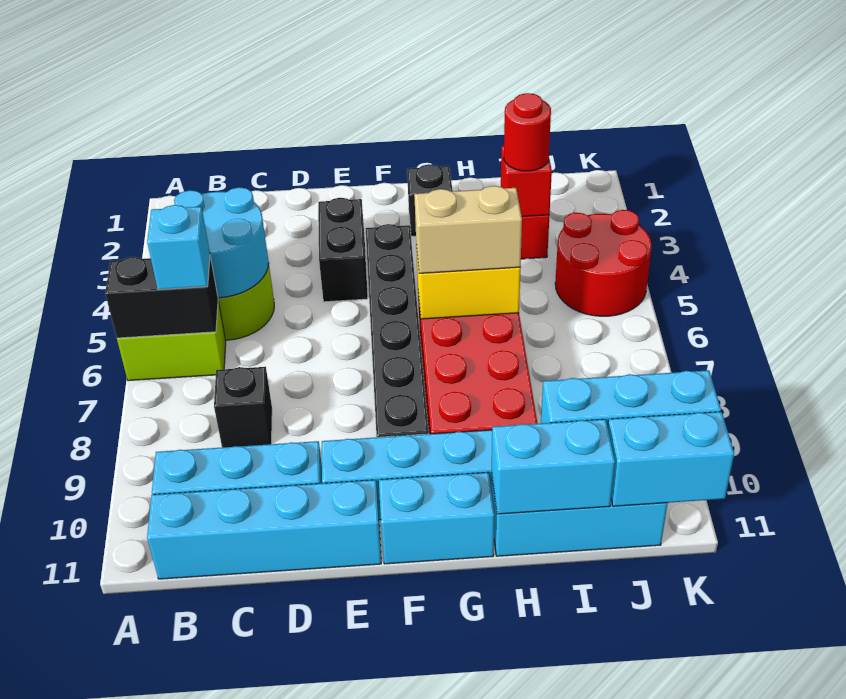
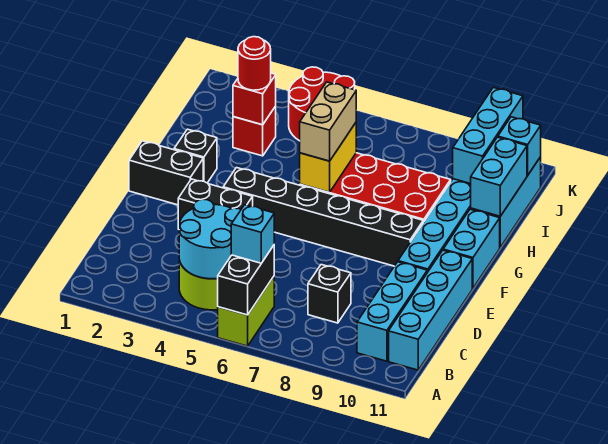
none -> black brick F1:F2 level 1
cyan brick J11:K11 level 2 -> cyan brick J11 level 2

